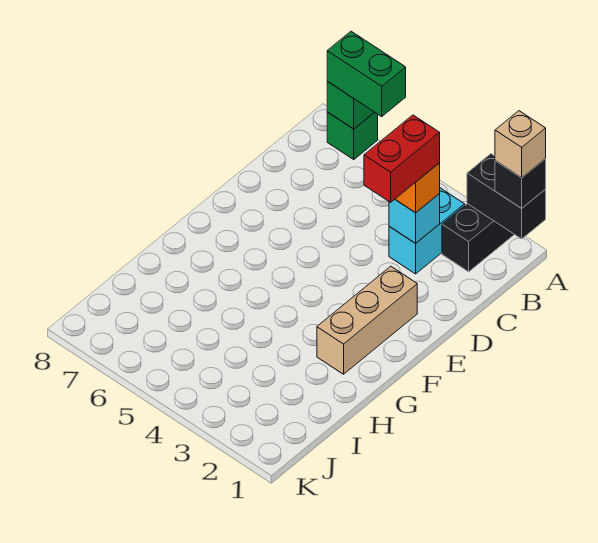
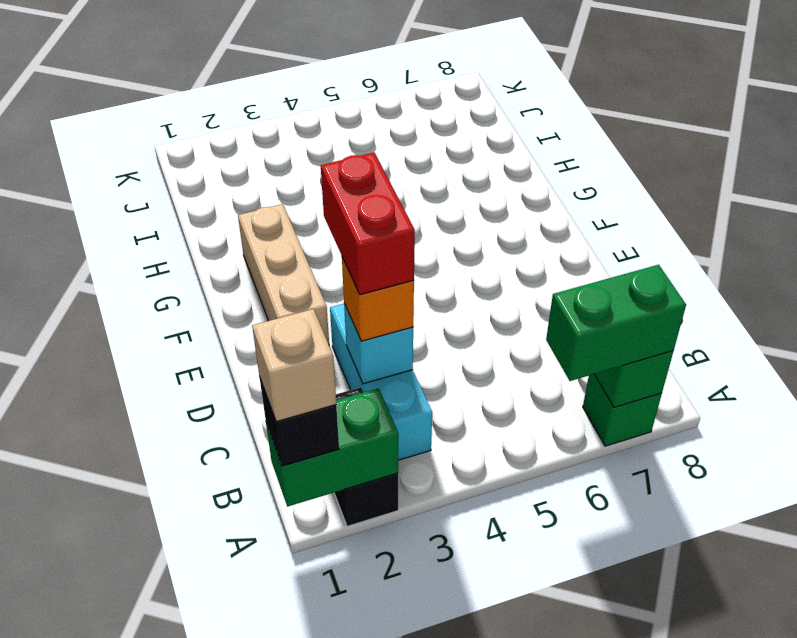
black brick A1:A2 level 2 -> green brick A1:A2 level 2
cyan brick B3:C3 level 1 -> cyan brick B3:D3 level 1

